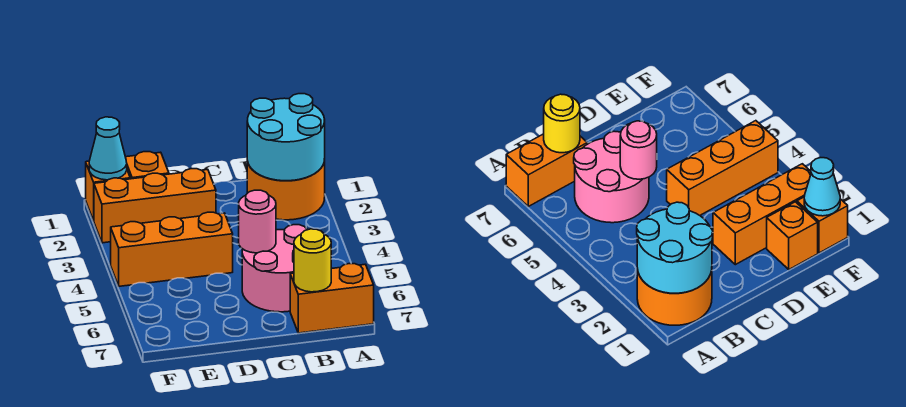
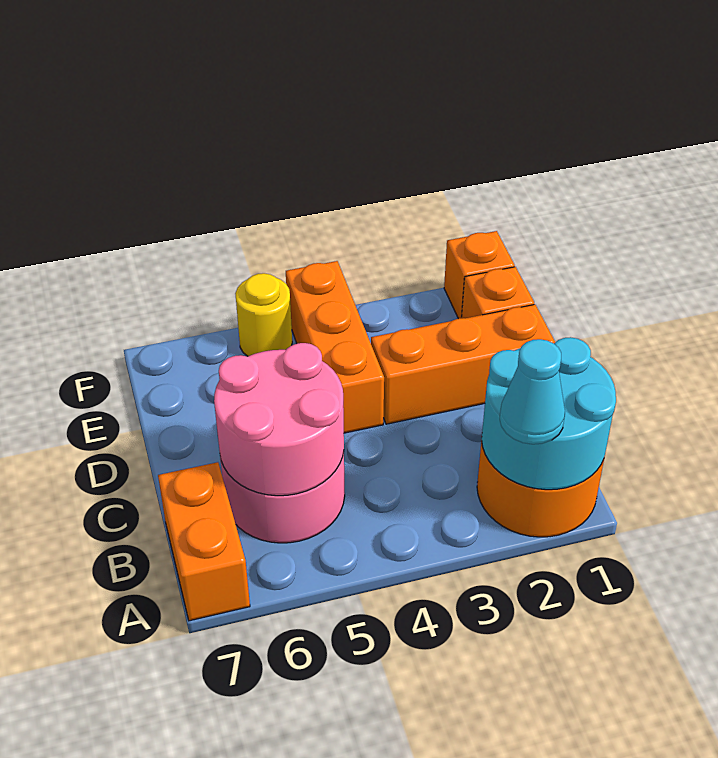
yellow round brick B7 level 2 -> yellow round brick F5 level 1
pink round brick C5 level 2 -> pink round brick B5:C6 level 2
orange brick D2:F2 level 1 -> orange brick D1:D3 level 1
cyan cone F1 level 2 -> cyan cone A2 level 3

